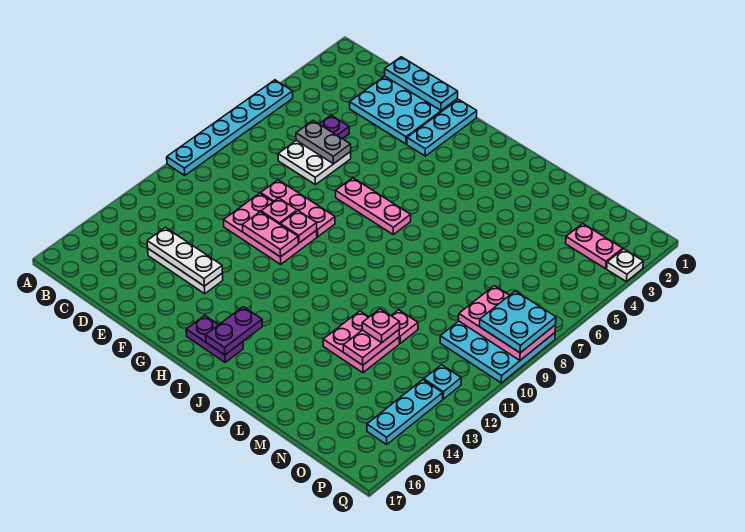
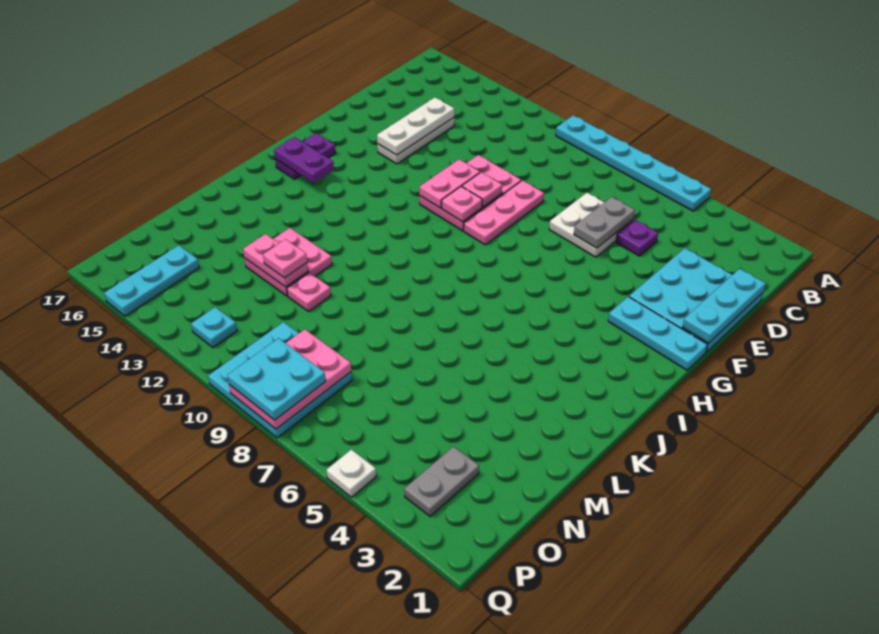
pink plate G7:I7 level 1 -> none
pink plate O3:P3 level 1 -> grey plate O3:P3 level 1
cyan plate P13:P15 level 1 -> cyan plate O15:Q15 level 1
white plate Q3 level 1 -> white plate Q5 level 1

